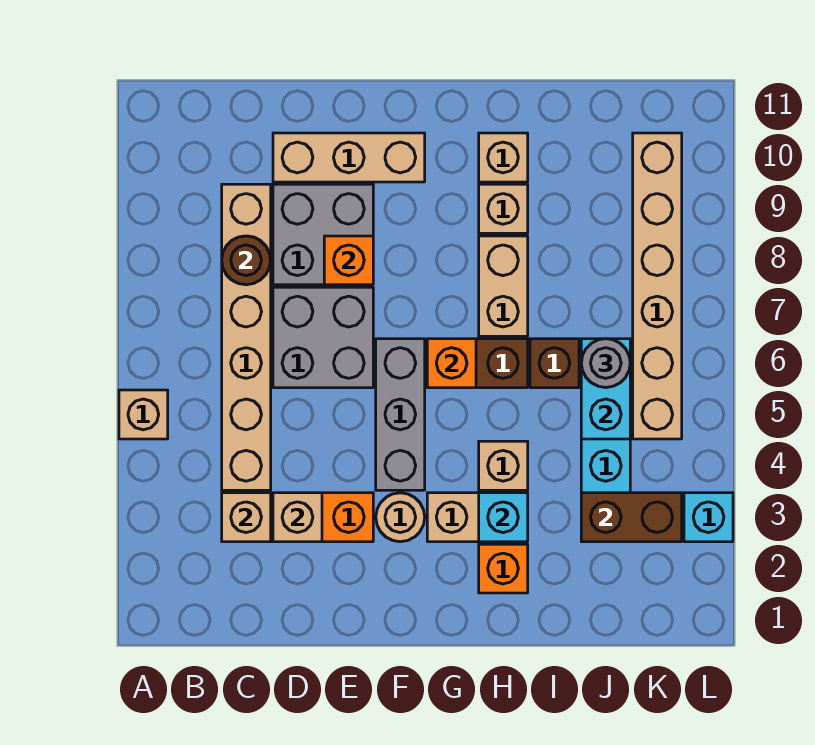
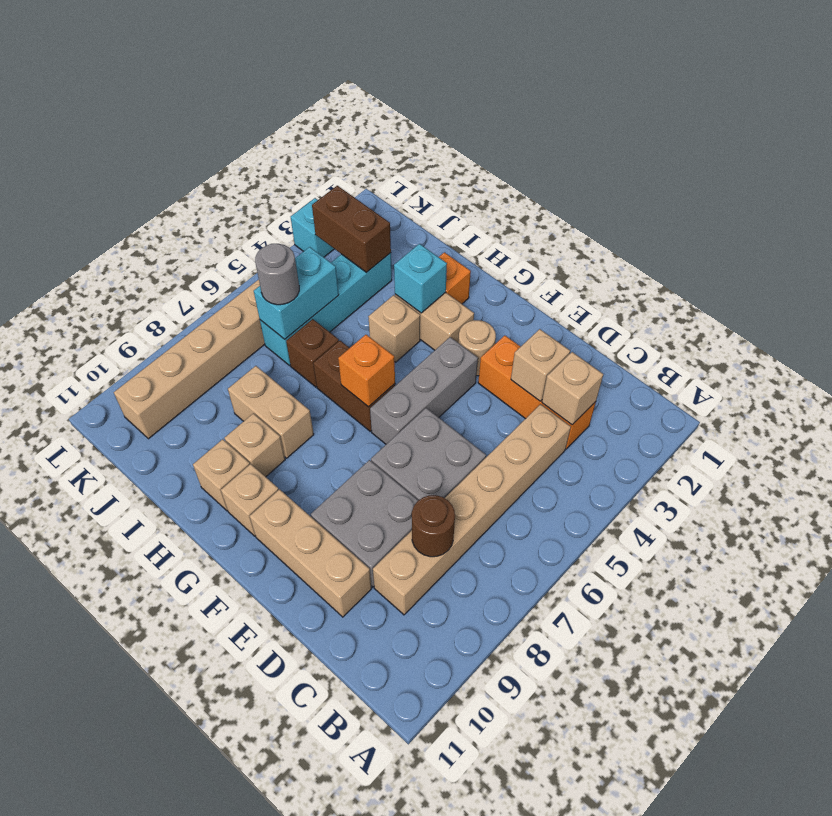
tan brick A5 level 1 -> tan brick G10 level 1
orange brick E8 level 2 -> none
tan brick H7:H8 level 1 -> tan brick H8:I8 level 1

